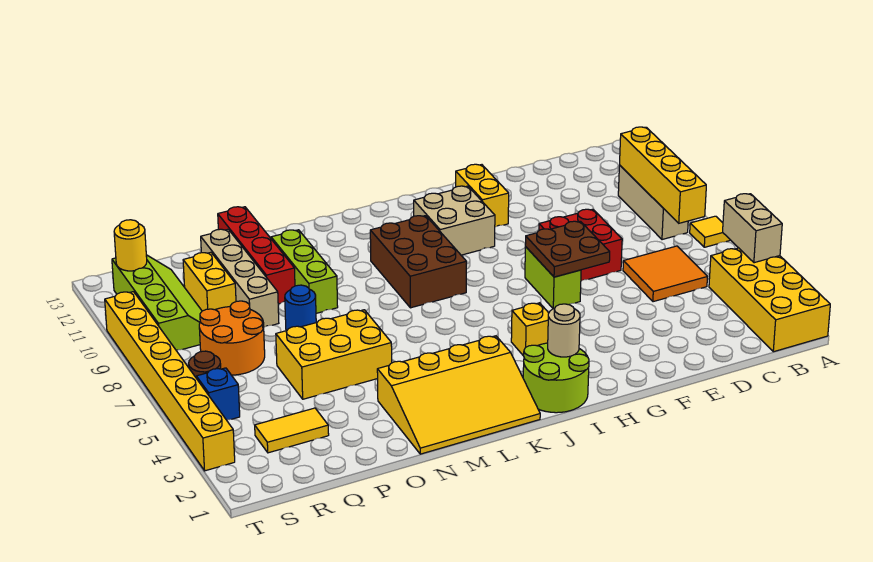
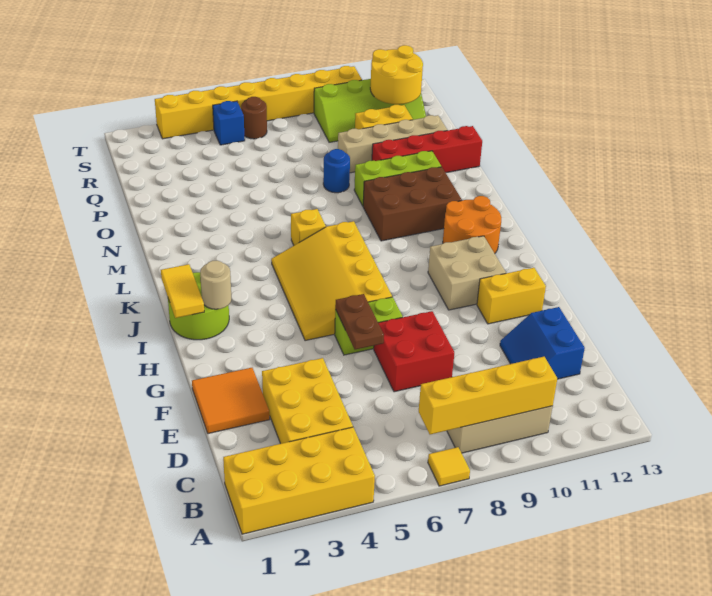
tan brick A4:A5 level 2 -> none
orange tile C5:D6 level 1 -> orange tile E1:F2 level 1
none -> blue slope D11:E12 level 1 top 12
brown plate F6:G7 level 2 -> brown plate F6:G6 level 2
yellow brick I4 level 1 -> yellow brick L6 level 1
brown brick J8:K10 level 1 -> brown brick L9:M11 level 1
yellow slope K1:N3 level 1 top 3 -> yellow slope H5:K7 level 1 top 7
yellow brick N5:P6 level 1 -> yellow brick C3:E4 level 1
yellow tile Q3:R3 level 1 -> yellow tile I1:J1 level 2
orange round brick Q7:R8 level 1 -> orange round brick J11:K12 level 1
yellow round brick S12 level 2 -> yellow round brick R11:S12 level 2

